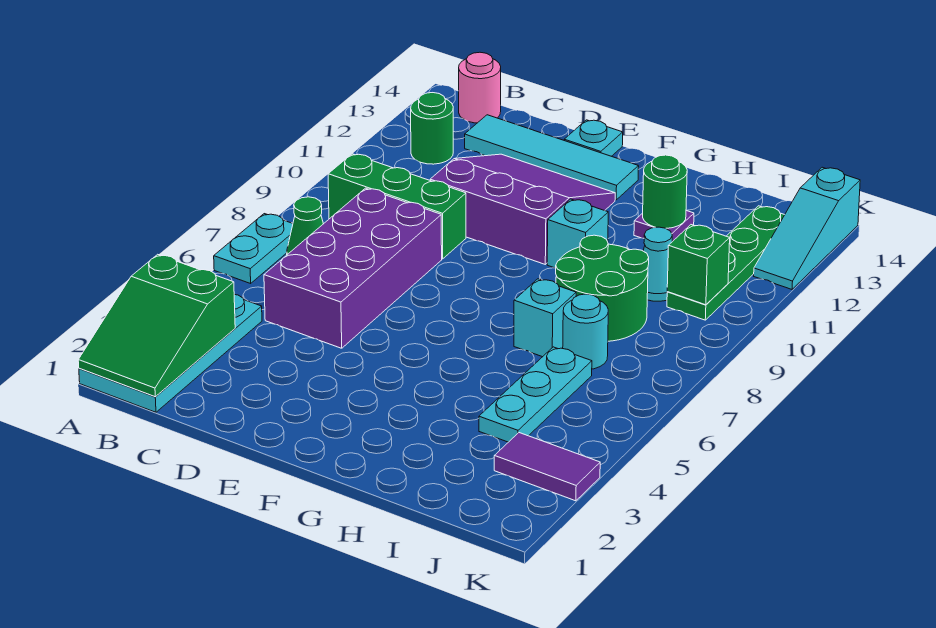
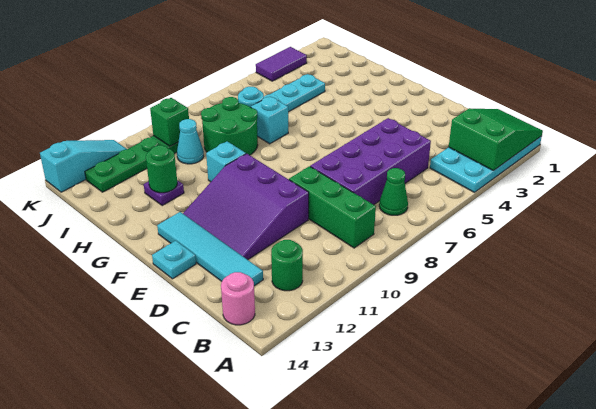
cyan plate A6:A7 level 1 -> none
purple tile J3:K3 level 1 -> purple tile K3:K4 level 1

